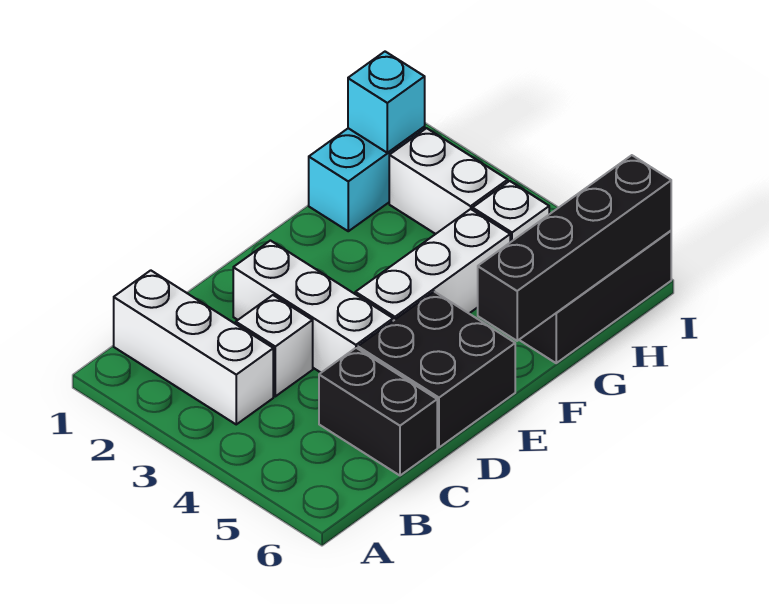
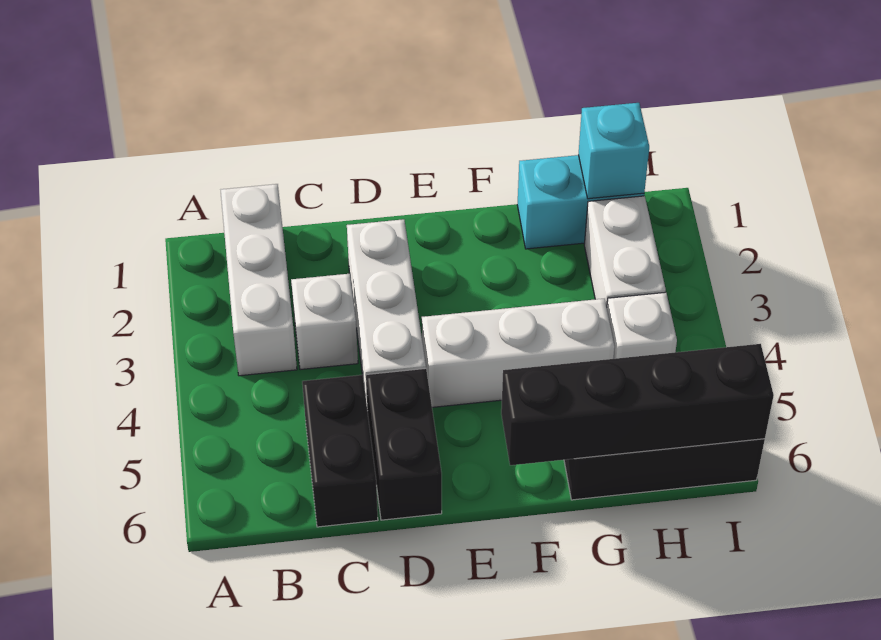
black brick D5:E6 level 1 -> black brick D5:D6 level 1

